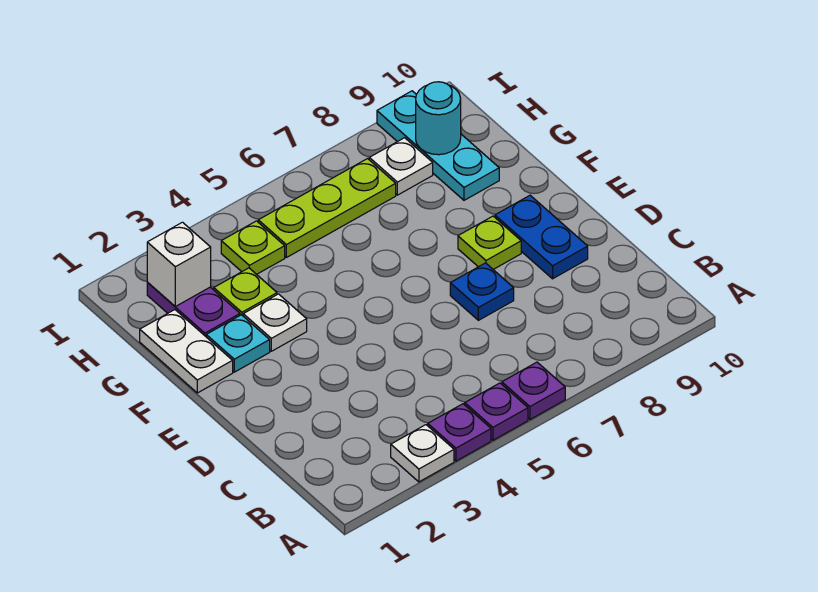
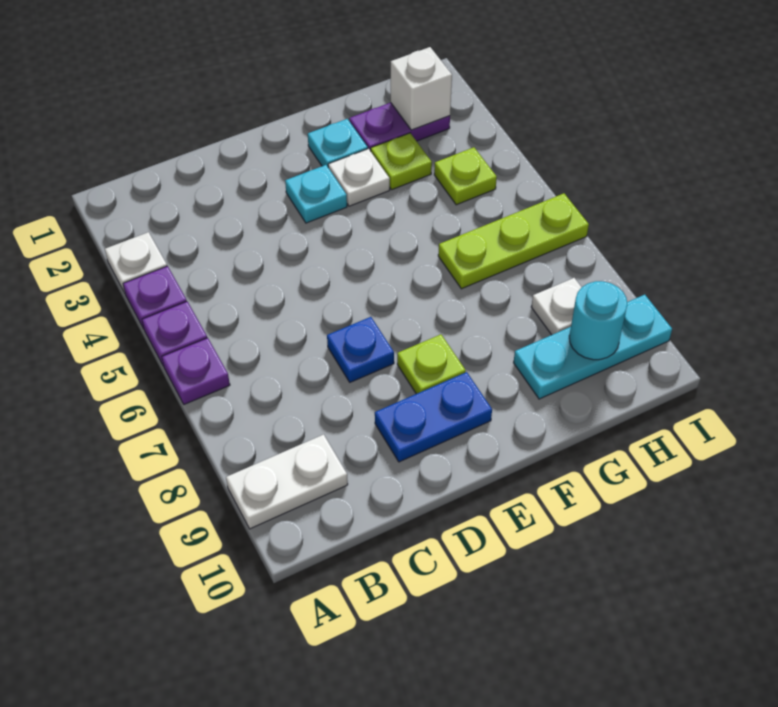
none -> cyan plate E3 level 1
white plate F1:G1 level 1 -> white plate A9:B9 level 1
lime plate H5:H7 level 1 -> lime plate G6:I6 level 1

